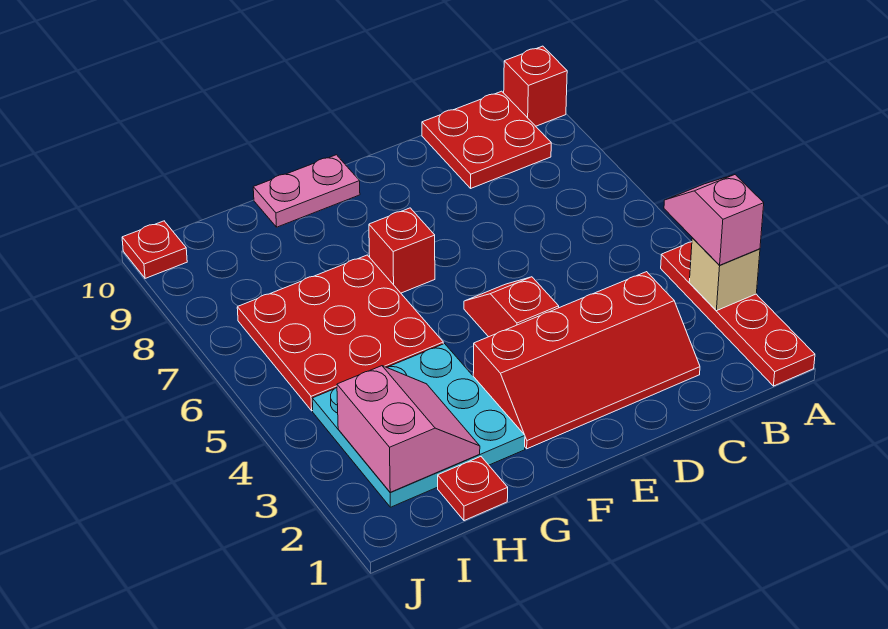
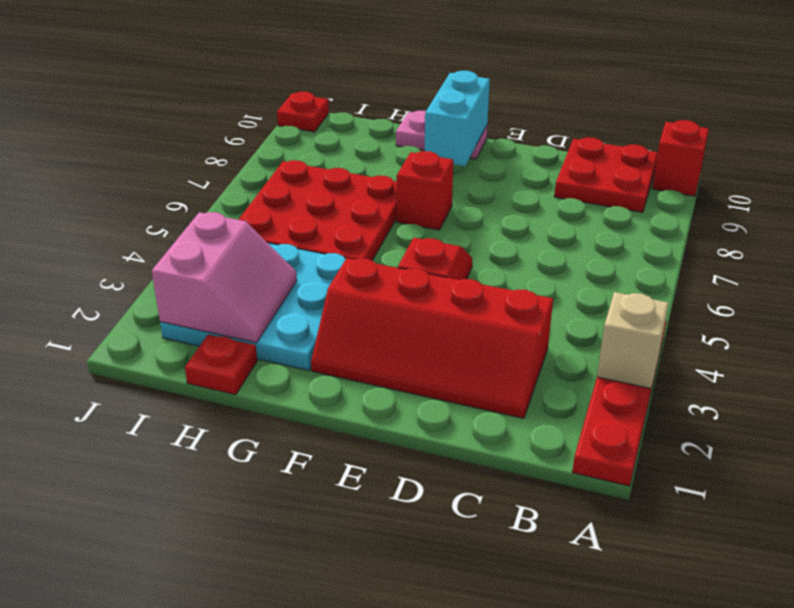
pink slope A3:A4 level 3 top 3 -> none
none -> cyan brick F9:F10 level 2

